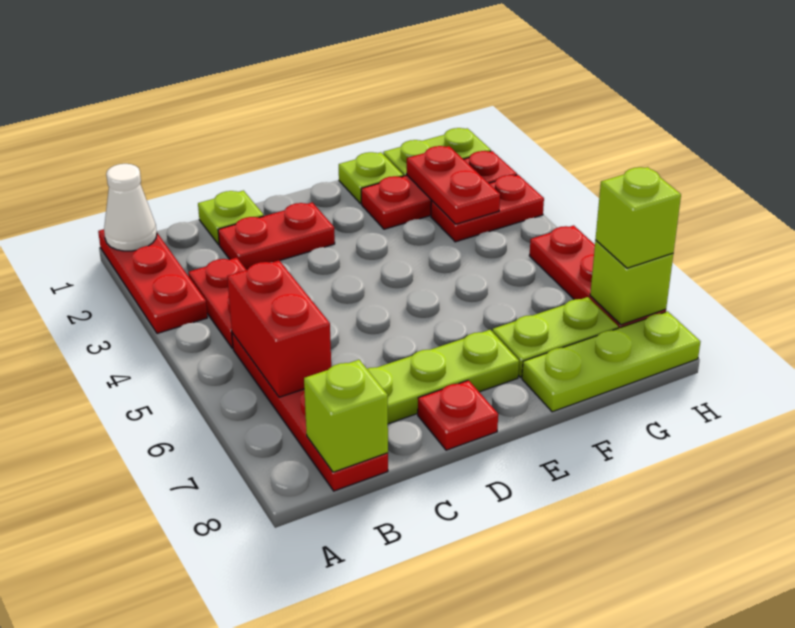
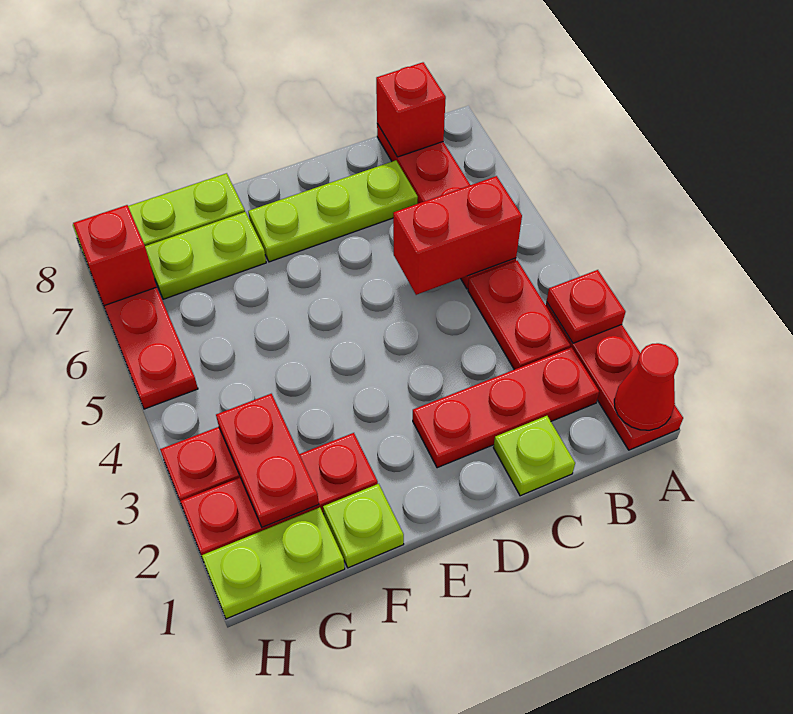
white cone A1 level 2 -> red cone A1 level 2
red brick B5:B6 level 2 -> red brick B5:C5 level 2
lime brick B8 level 2 -> red brick B8 level 2
red plate C2:D2 level 1 -> red plate B2:D2 level 1
red plate D8 level 1 -> red plate A3 level 2
lime brick H7 level 2 -> red brick H7 level 2
lime brick H7 level 3 -> none

